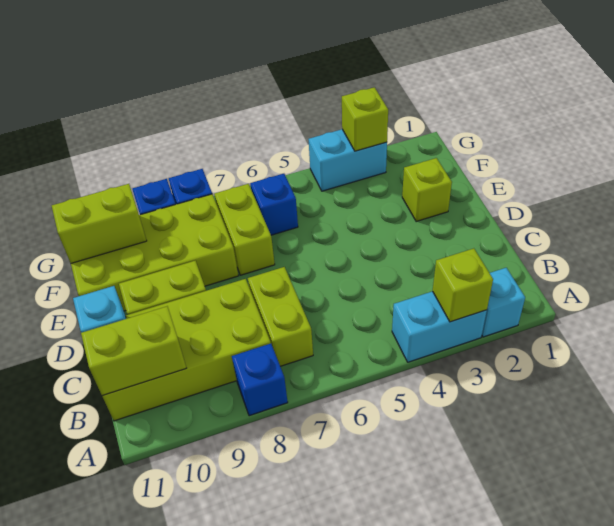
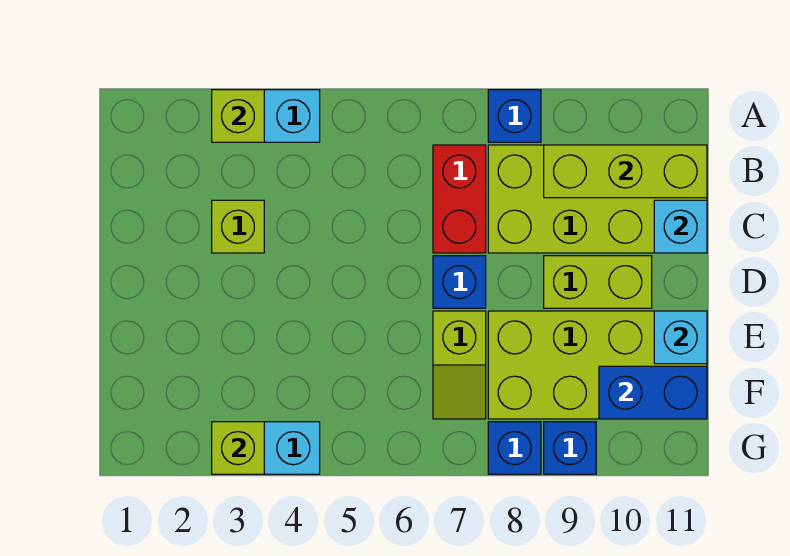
cyan brick A2 level 1 -> cyan brick E11 level 2
lime brick B7:C7 level 1 -> red brick B7:C7 level 1
lime brick B10:B11 level 2 -> lime brick B9:B11 level 2
lime brick E2 level 1 -> lime brick C3 level 1
lime brick E7:F7 level 1 -> lime slope E7:F7 level 1 top E
blue brick F6 level 1 -> blue brick D7 level 1
lime brick F10:F11 level 2 -> blue brick F10:F11 level 2

